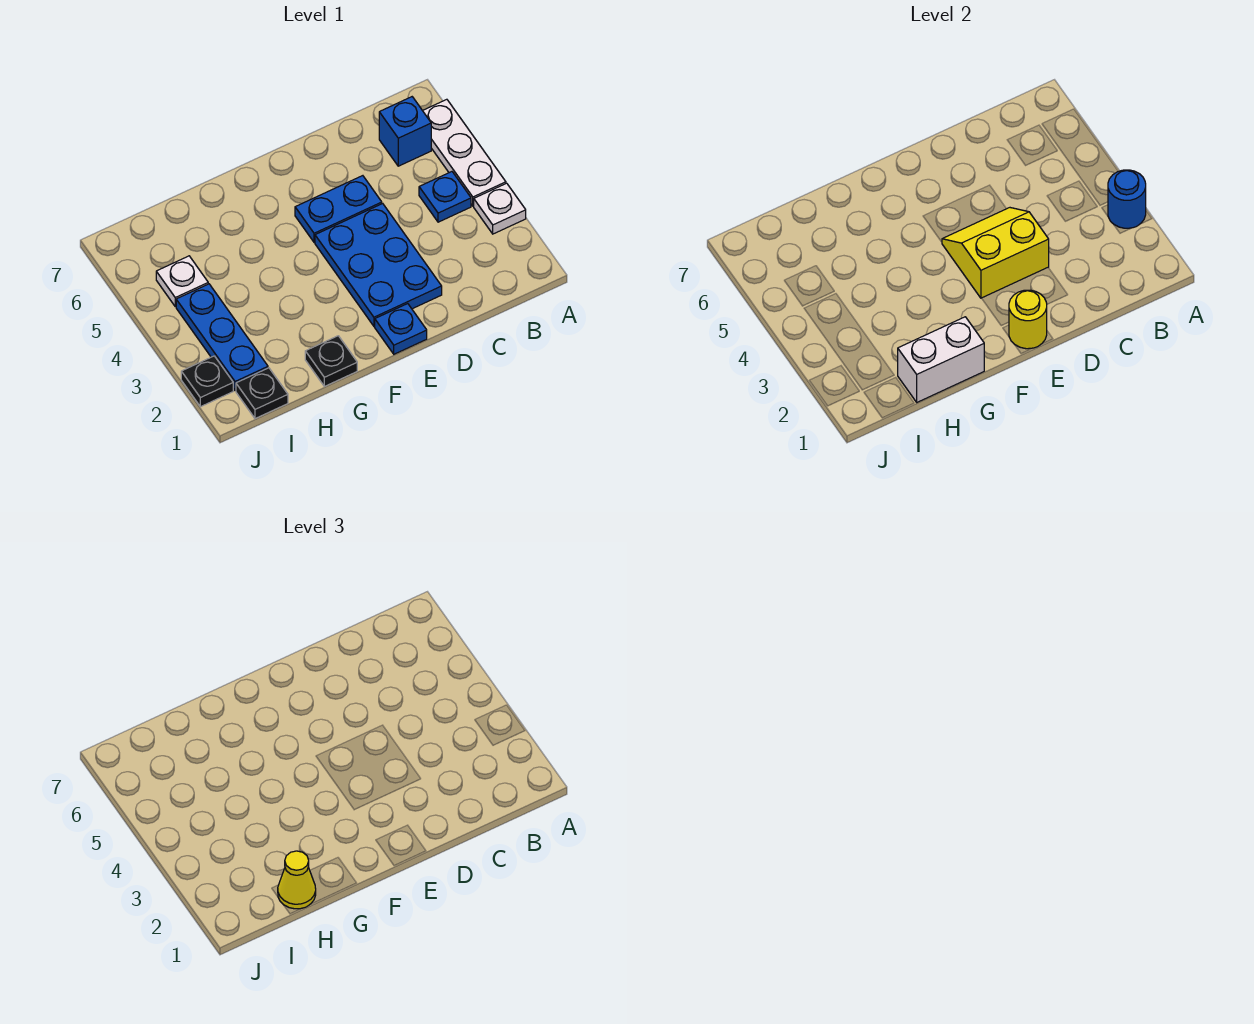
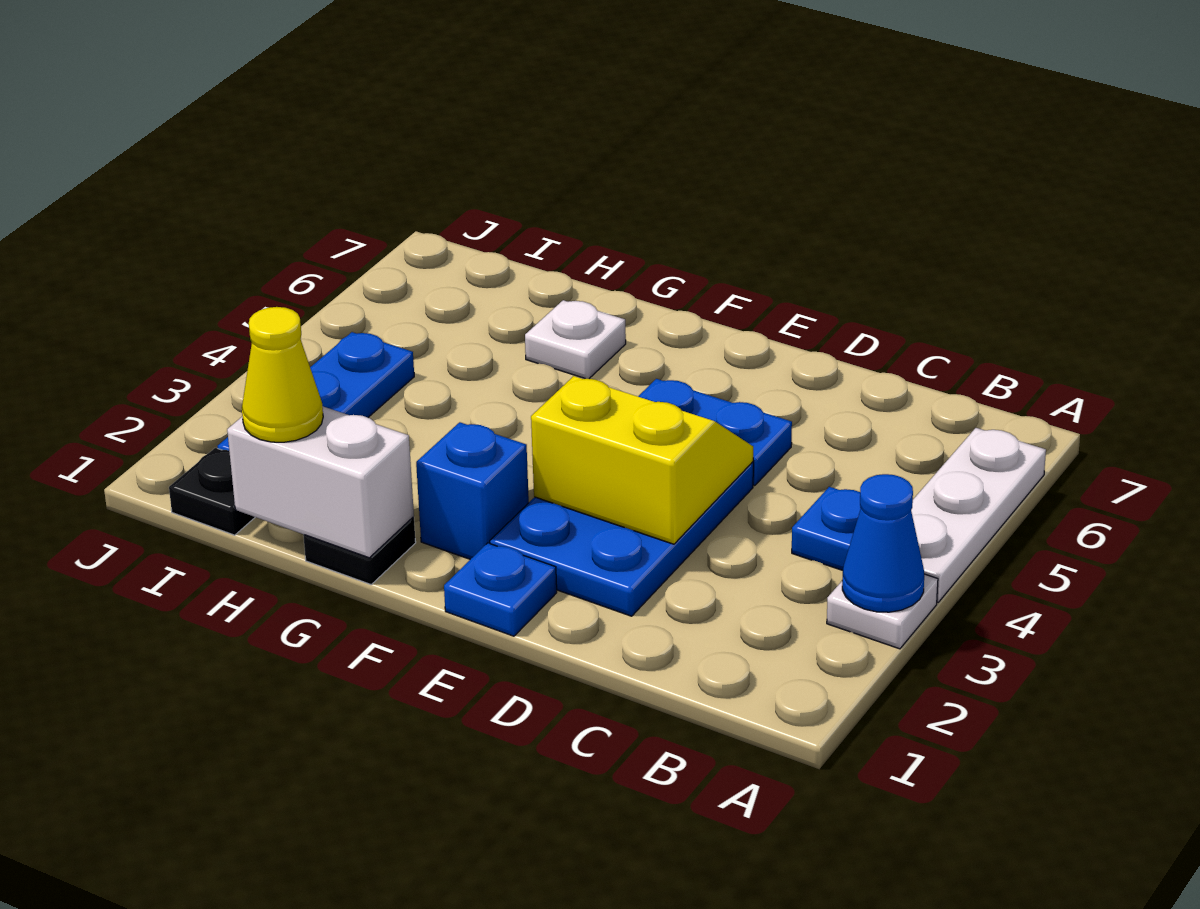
blue round brick A3 level 2 -> blue cone A3 level 2
blue brick B6 level 1 -> blue brick F2 level 1
yellow round brick E1 level 2 -> none
white plate I5 level 1 -> white plate G6 level 1
black plate J2 level 1 -> none

